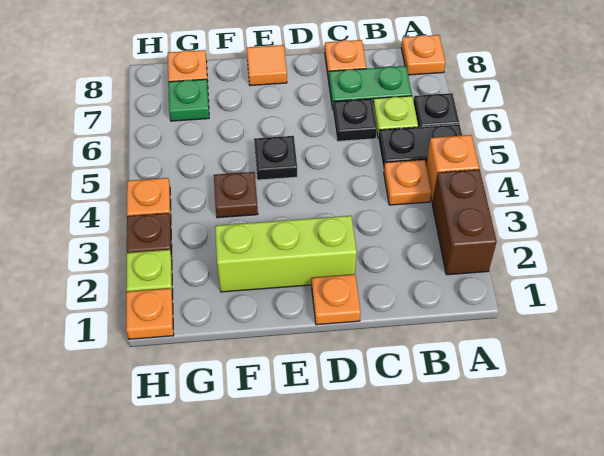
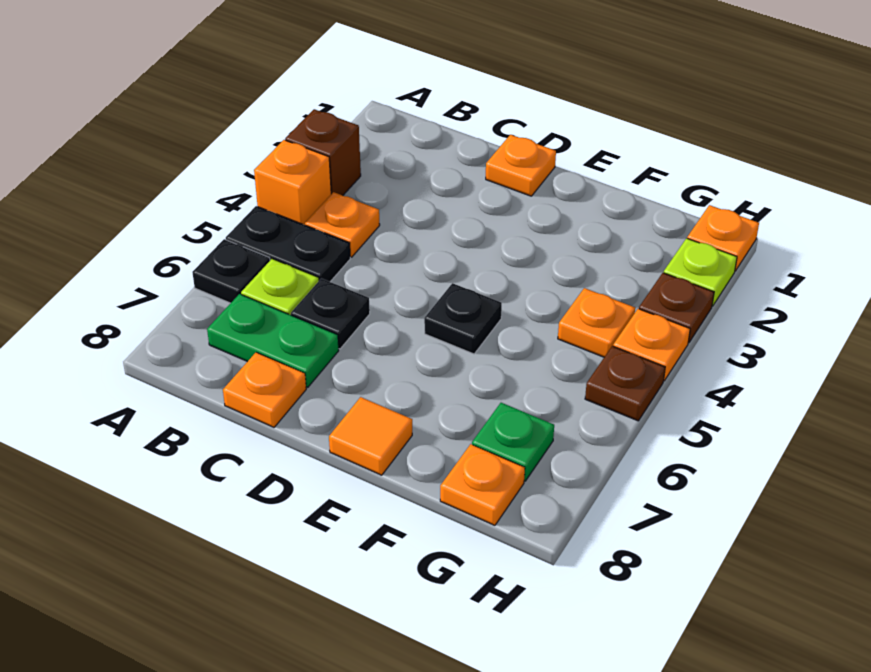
brown brick A2:A3 level 1 -> brown brick A3 level 1
orange plate A8 level 1 -> orange plate G4 level 1
lime brick D2:F2 level 1 -> none
brown plate F4 level 1 -> brown plate H5 level 1

